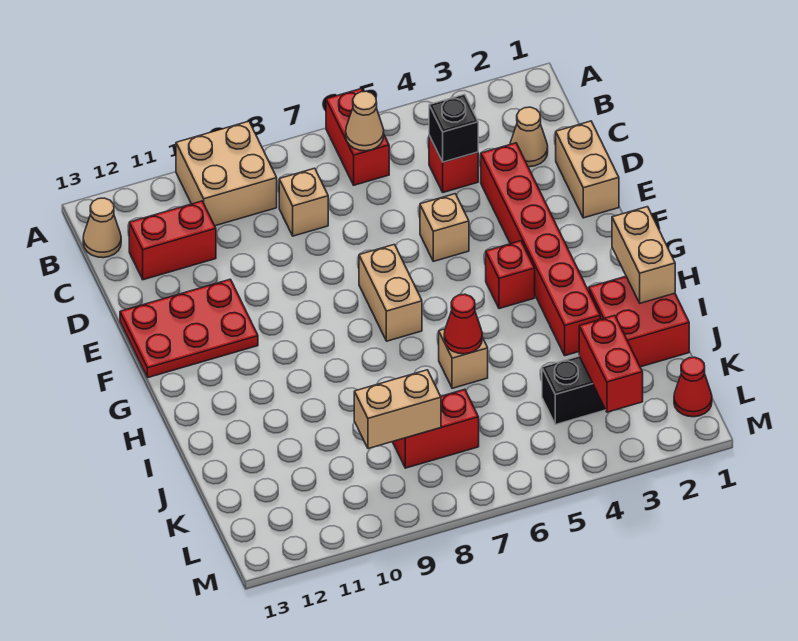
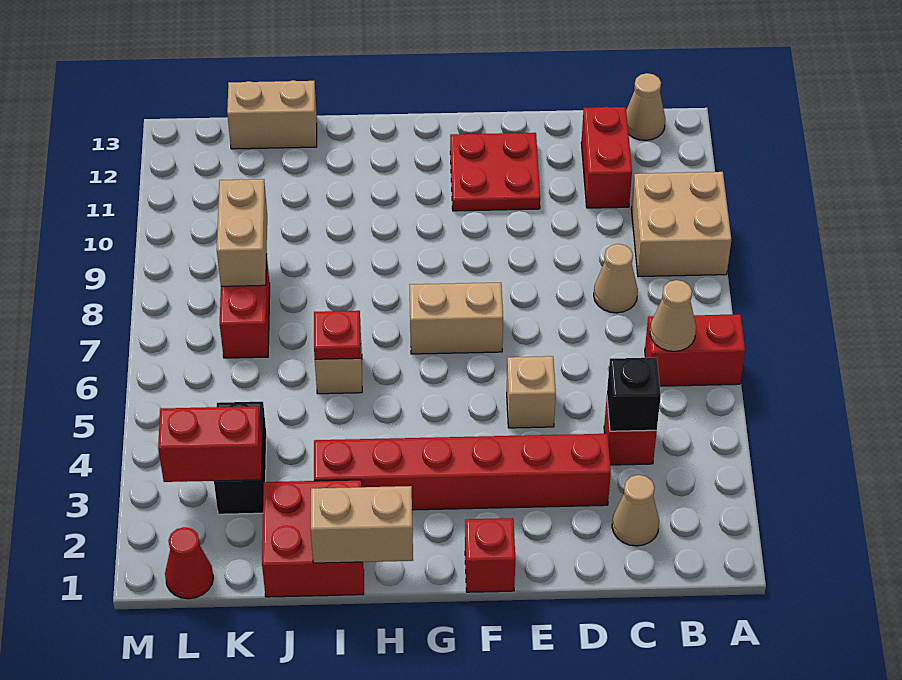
tan brick C8 level 1 -> tan cone C8 level 1
tan brick D1:E1 level 1 -> tan brick J13:K13 level 1
red plate E11:F13 level 1 -> red plate E11:F12 level 1
red brick G4 level 1 -> red brick F1 level 1
red cone I6 level 2 -> red plate I6 level 2

